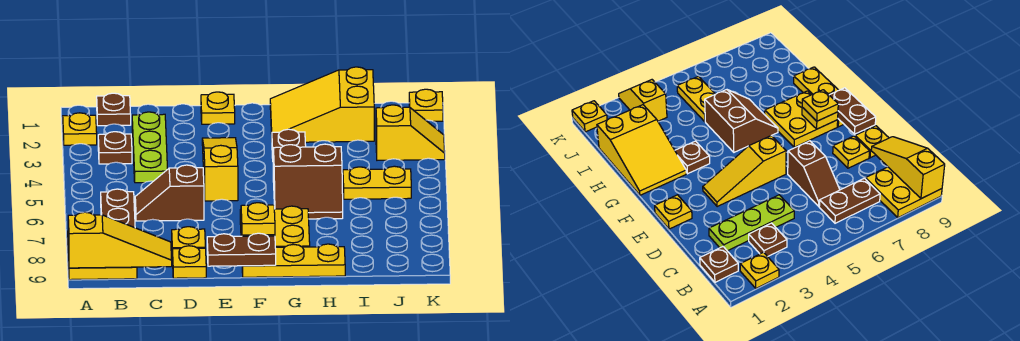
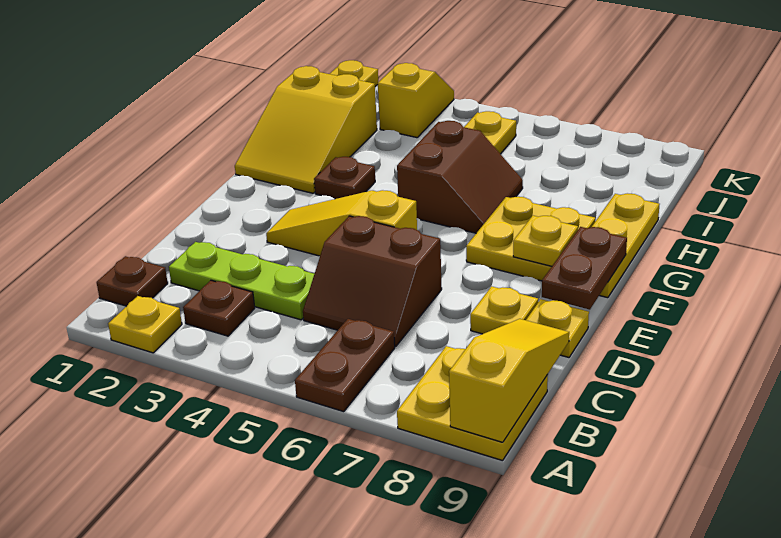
brown plate B6:B7 level 1 -> brown plate A6:B6 level 1
brown slope C6:D6 level 1 top D -> brown slope C5:D6 level 1 top D
yellow plate E1 level 1 -> none
yellow plate F8 level 3 -> none

